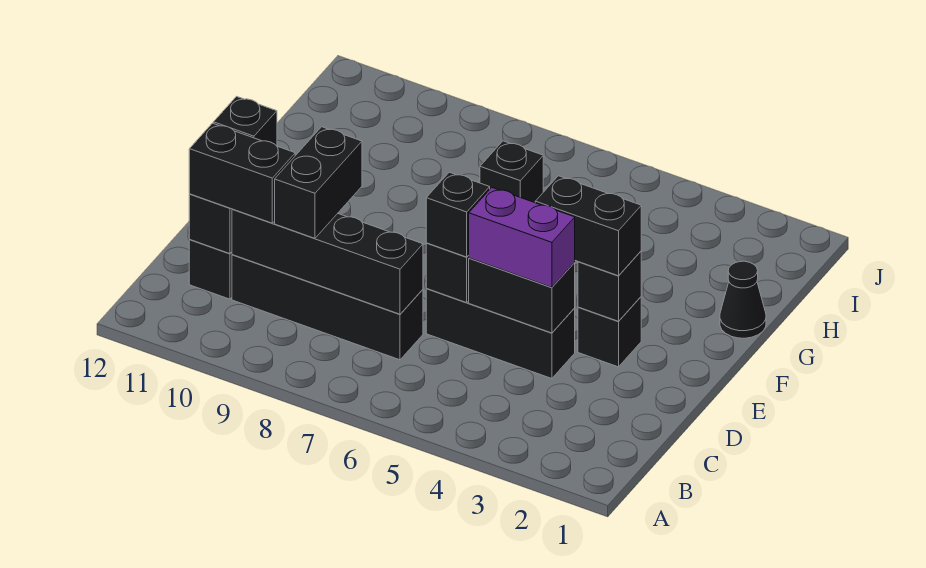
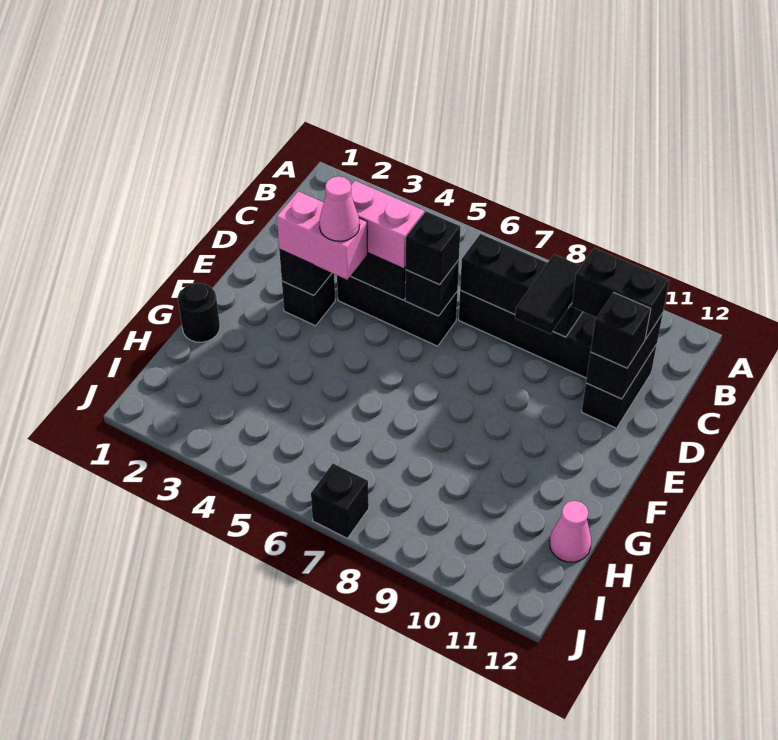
black brick C7:C10 level 2 -> black brick C7:C9 level 2
black brick C9:D9 level 3 -> black tile C9:D9 level 3
purple brick D4:D5 level 3 -> pink brick D4:D5 level 3
black brick E3:E4 level 3 -> pink brick E3:E4 level 3
none -> pink cone E4 level 4
black cone G1 level 1 -> black round brick G1 level 1
black brick H7 level 1 -> black brick J7 level 1
none -> pink cone H12 level 1

